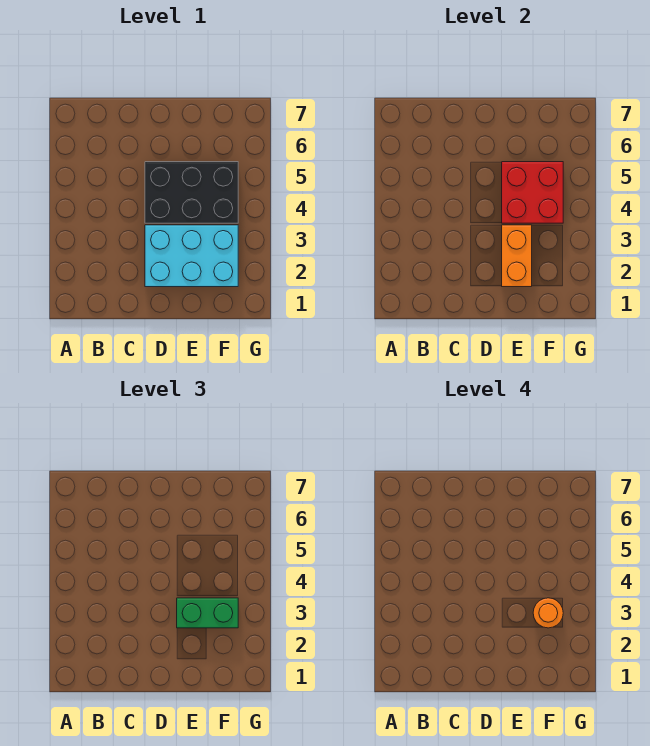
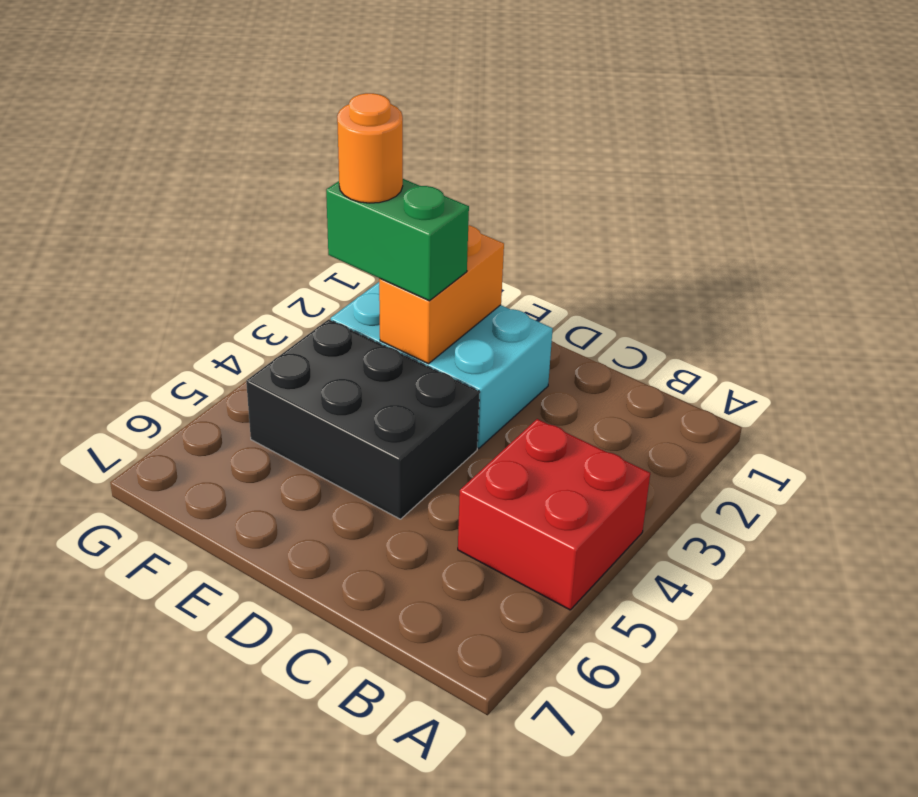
red brick E4:F5 level 2 -> red brick A4:B5 level 1

